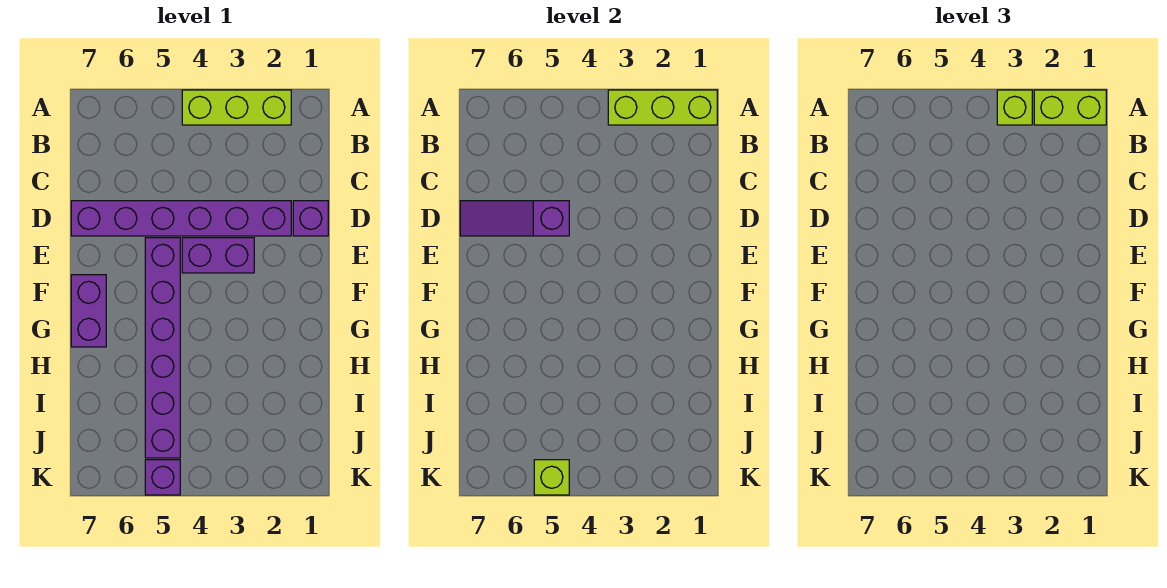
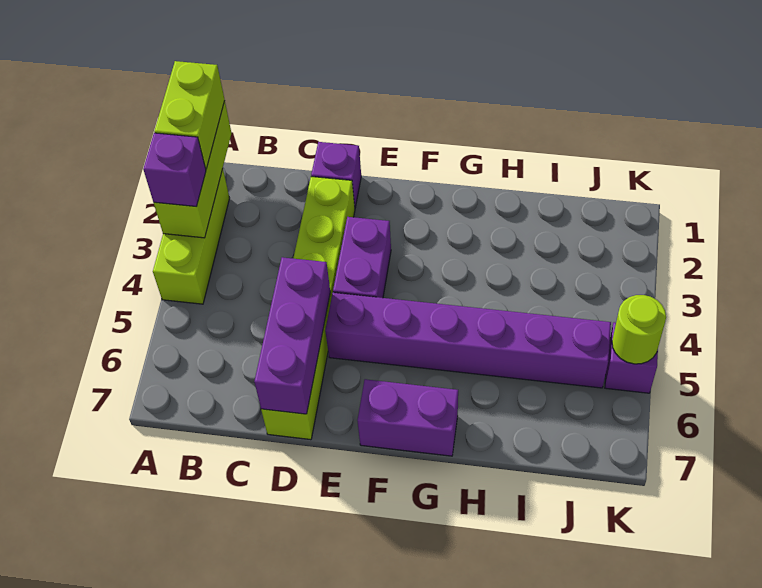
lime brick A3 level 3 -> purple brick A3 level 3
purple brick D2:D7 level 1 -> lime brick D2:D7 level 1
purple slope D5:D7 level 2 top 5 -> purple brick D5:D7 level 2
lime brick K5 level 2 -> lime round brick K5 level 2

